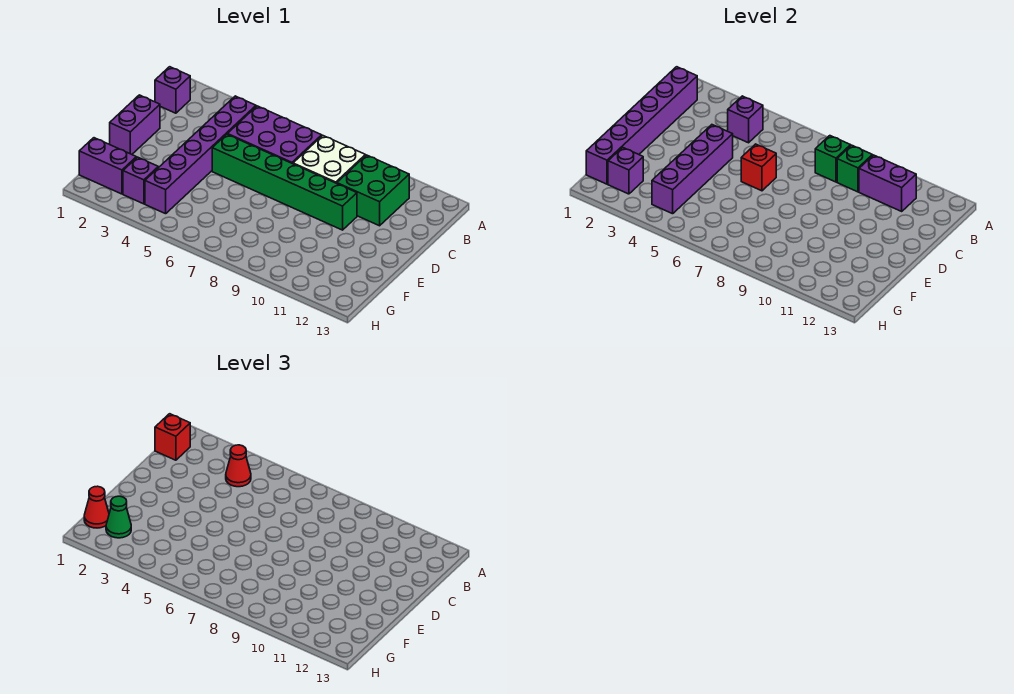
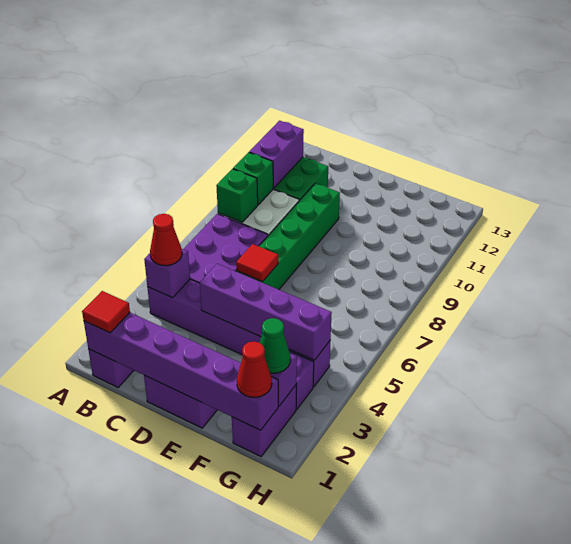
red brick B1 level 3 -> red tile B1 level 3
red brick D6 level 2 -> red tile D6 level 2

